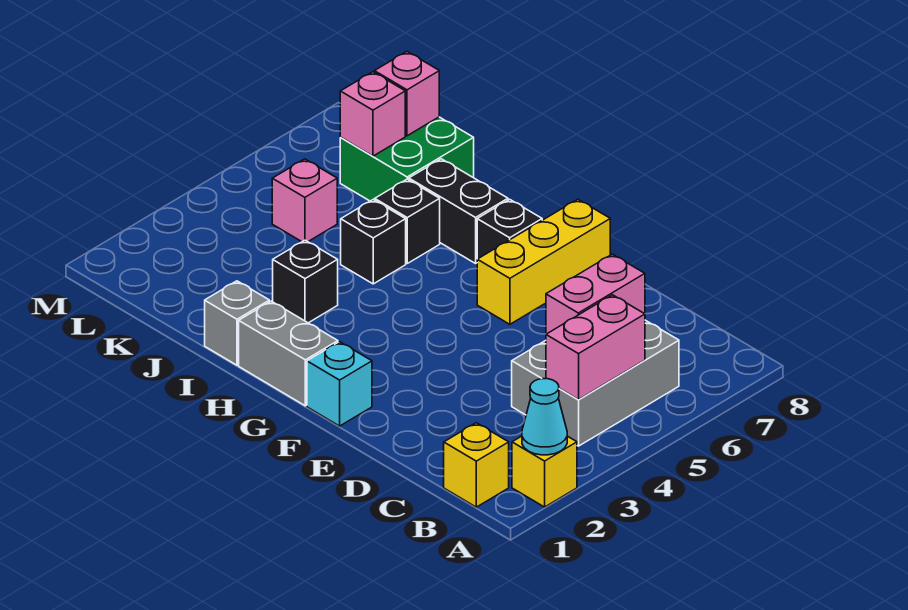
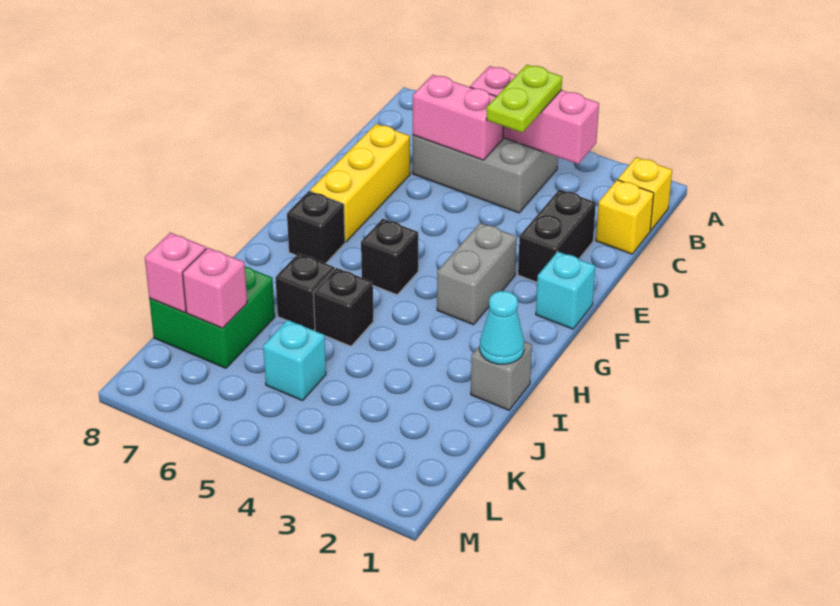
yellow brick A2 level 1 -> yellow brick C1 level 1
cyan cone A2 level 2 -> cyan cone I1 level 2
pink brick B4:B5 level 2 -> pink brick B3:B5 level 2
none -> lime plate B4:C4 level 3
yellow brick F6:F8 level 1 -> yellow brick D7:F7 level 1
grey brick G1:H1 level 1 -> grey brick F3:G3 level 1
black brick H7:I7 level 1 -> black brick D2:E2 level 1
black brick I3 level 1 -> black brick G5 level 1
pink brick K5 level 1 -> cyan brick K5 level 1

